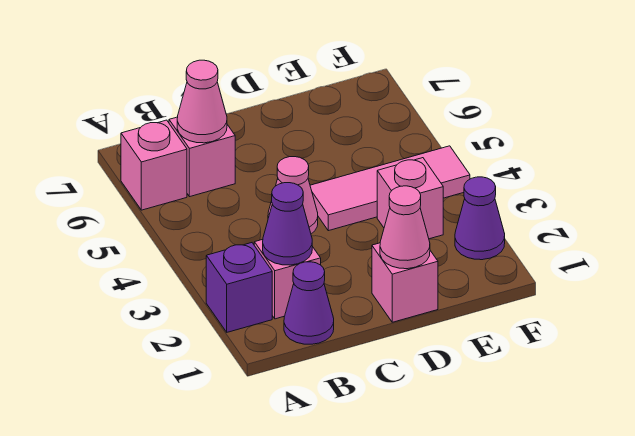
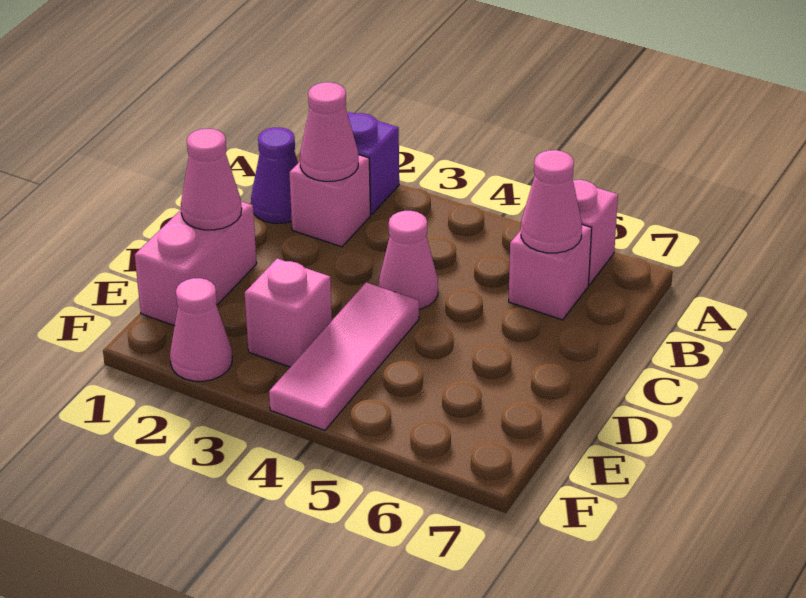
purple cone B2 level 2 -> pink cone B2 level 2
pink brick D1 level 1 -> pink brick D1:E1 level 1
purple cone F2 level 1 -> pink cone F2 level 1

